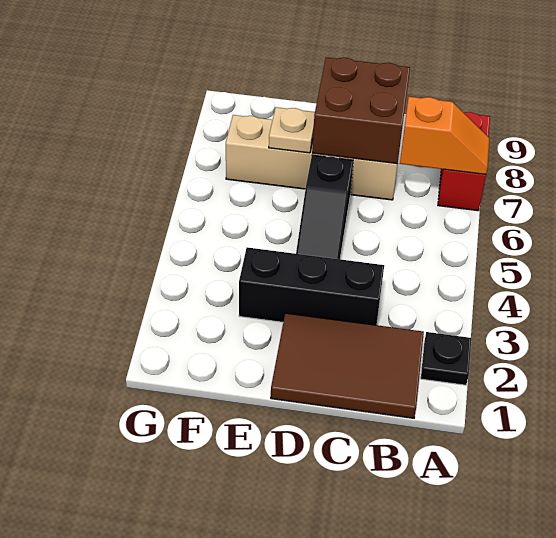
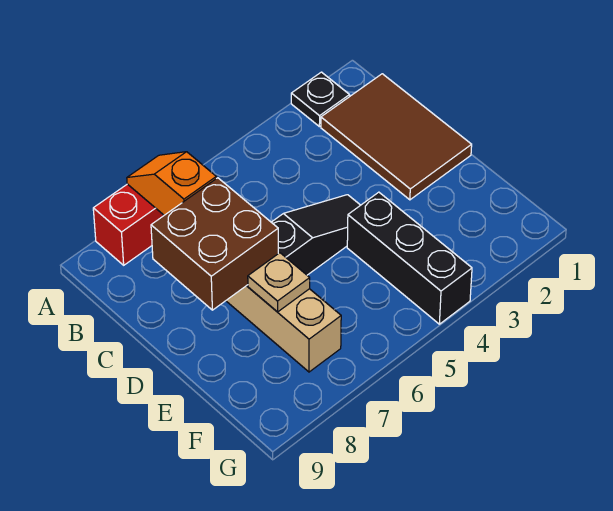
black brick C3:E3 level 1 -> black brick E4:G4 level 1

